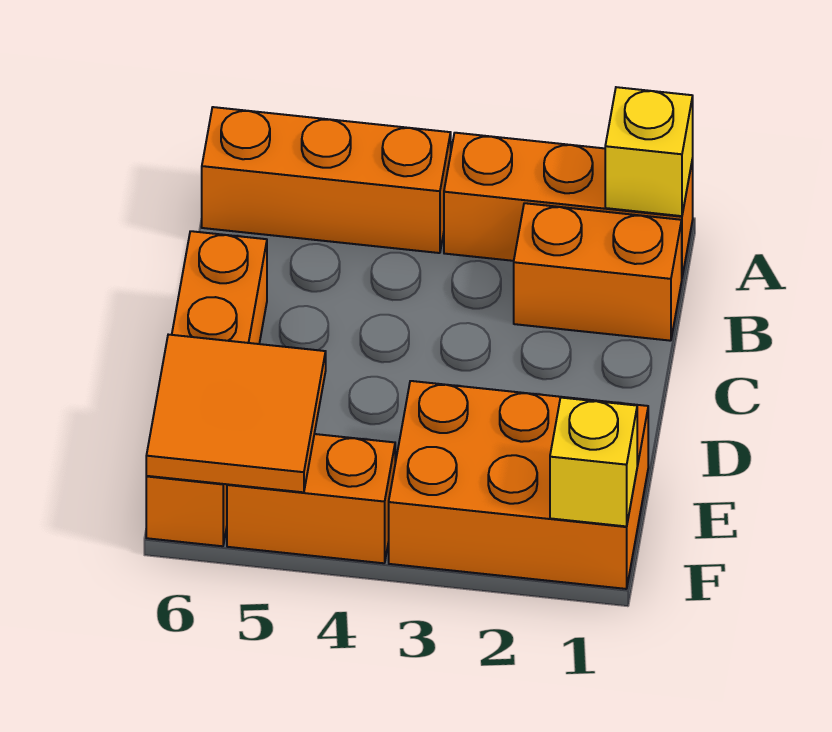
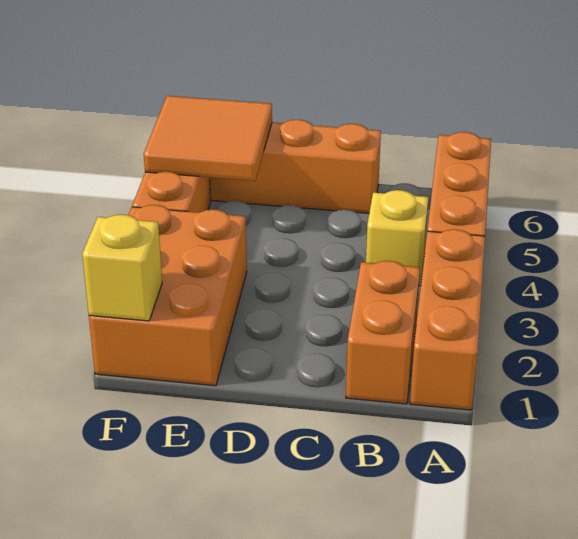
yellow brick A1 level 2 -> yellow brick B4 level 1

